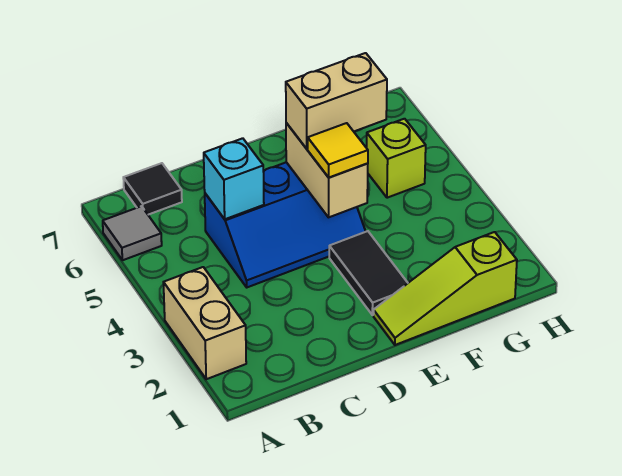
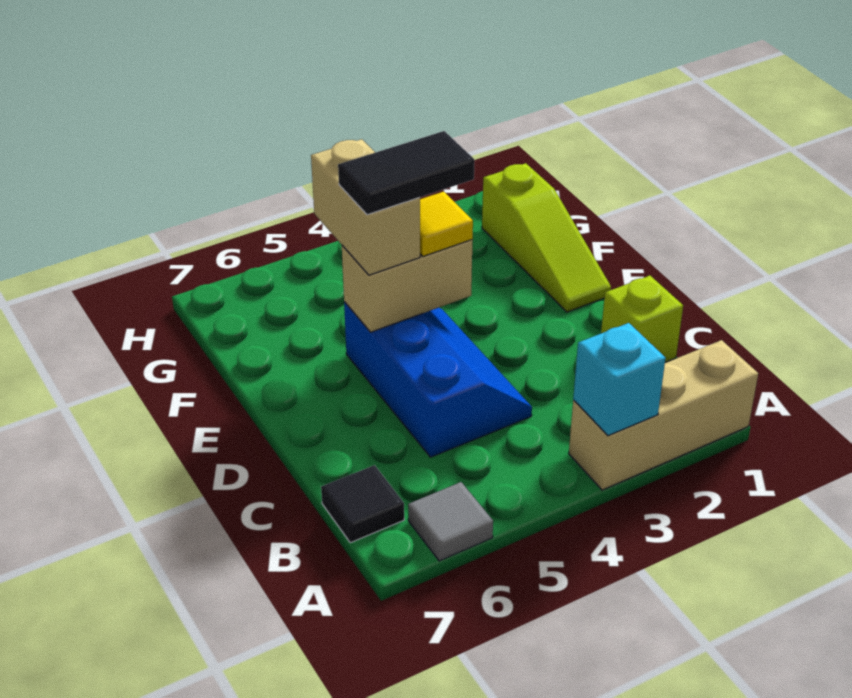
tan brick A2:A3 level 1 -> tan brick A1:A3 level 1
cyan brick C5 level 2 -> cyan brick A3 level 2
black tile E2:E3 level 1 -> black tile E4:E5 level 4
lime brick G5 level 1 -> lime brick C1 level 1

